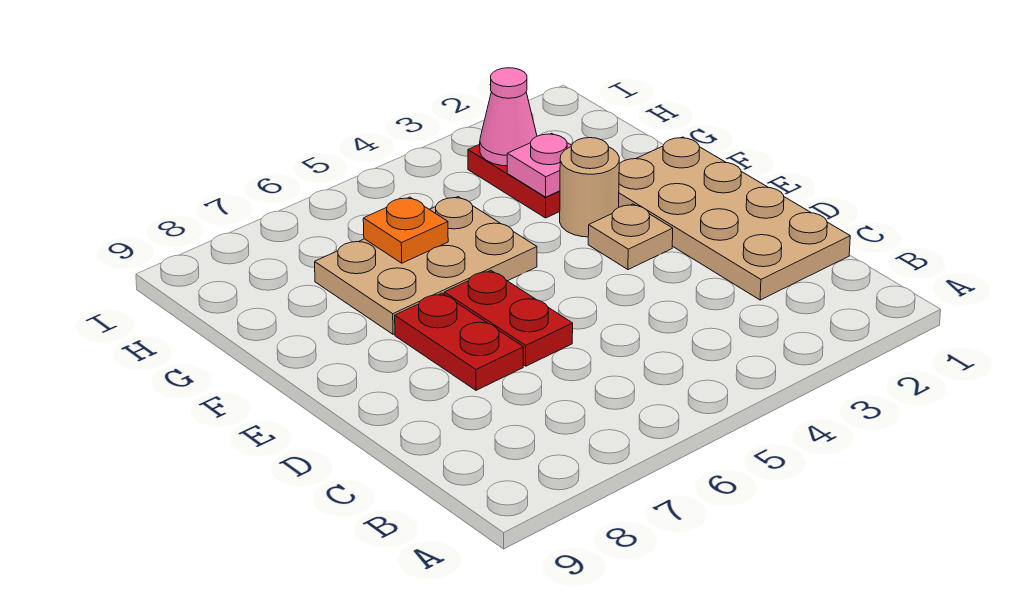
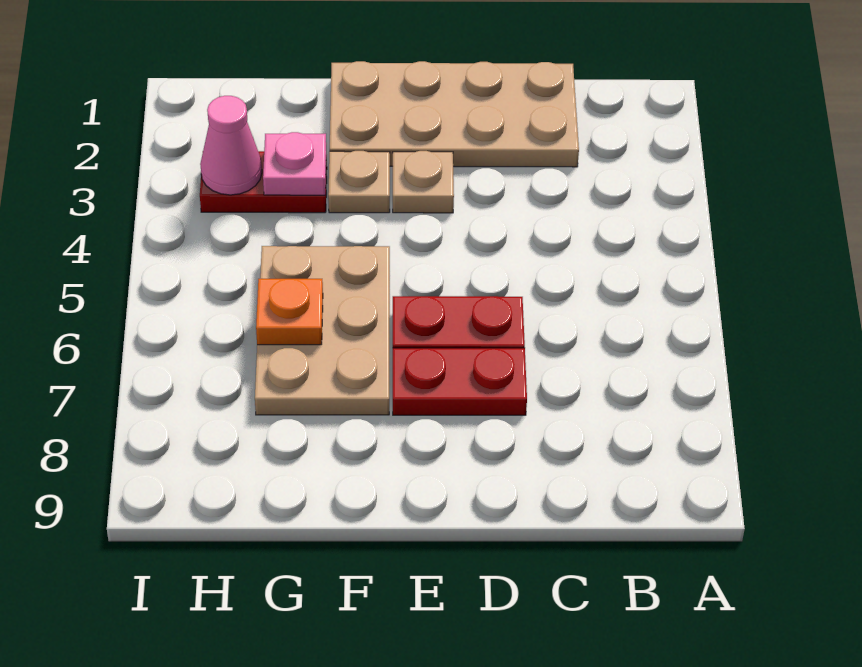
tan round brick F3 level 1 -> tan plate F3 level 1

